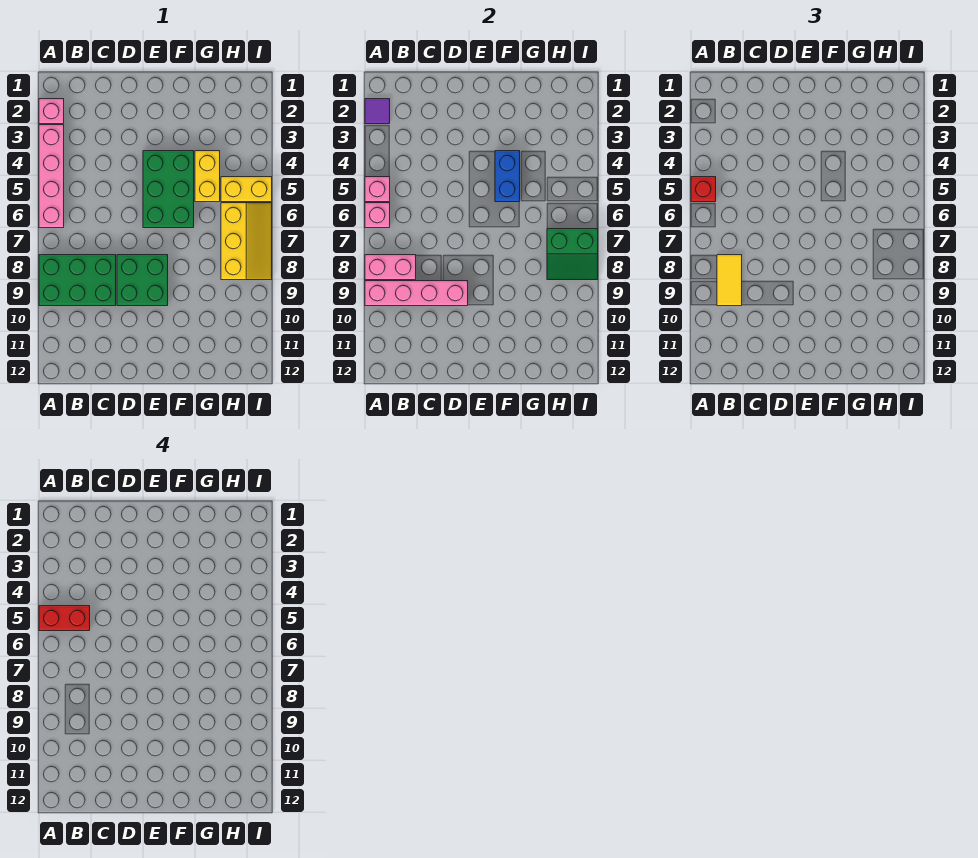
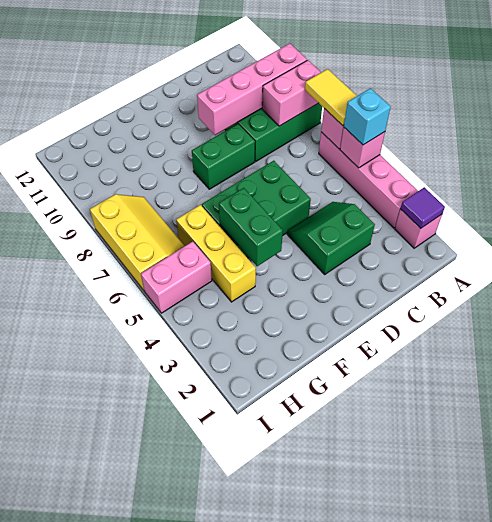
red brick A5 level 3 -> cyan brick A5 level 3
red brick A5:B5 level 4 -> none
yellow tile B8:B9 level 3 -> yellow tile A6:A7 level 3
green brick D8:E9 level 1 -> green brick D8:E8 level 1
green brick E4:F6 level 1 -> green brick D5:F6 level 1
blue brick F4:F5 level 2 -> green brick F4:F5 level 2
yellow brick G4:G5 level 1 -> yellow brick G4:G6 level 1
yellow brick H5:I5 level 1 -> pink brick H5:I5 level 1
yellow slope H6:I8 level 1 top H -> yellow slope H6:I8 level 1 top I
green slope H7:I8 level 2 top 7 -> green slope C3:D4 level 1 top 3

